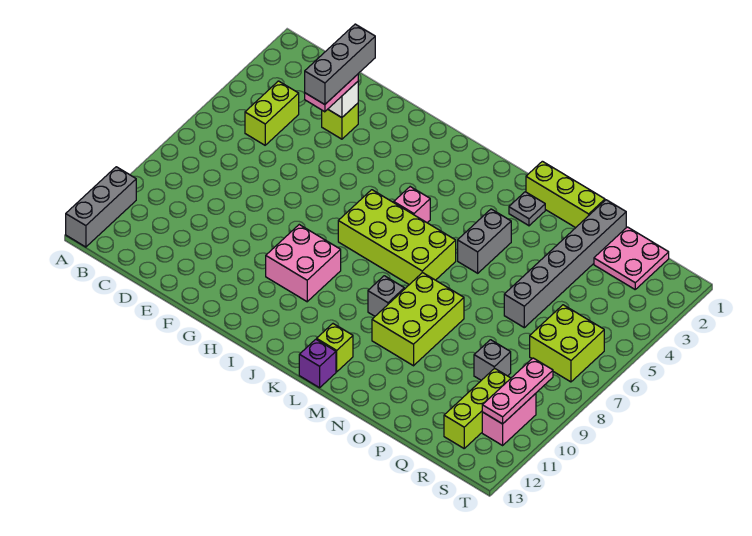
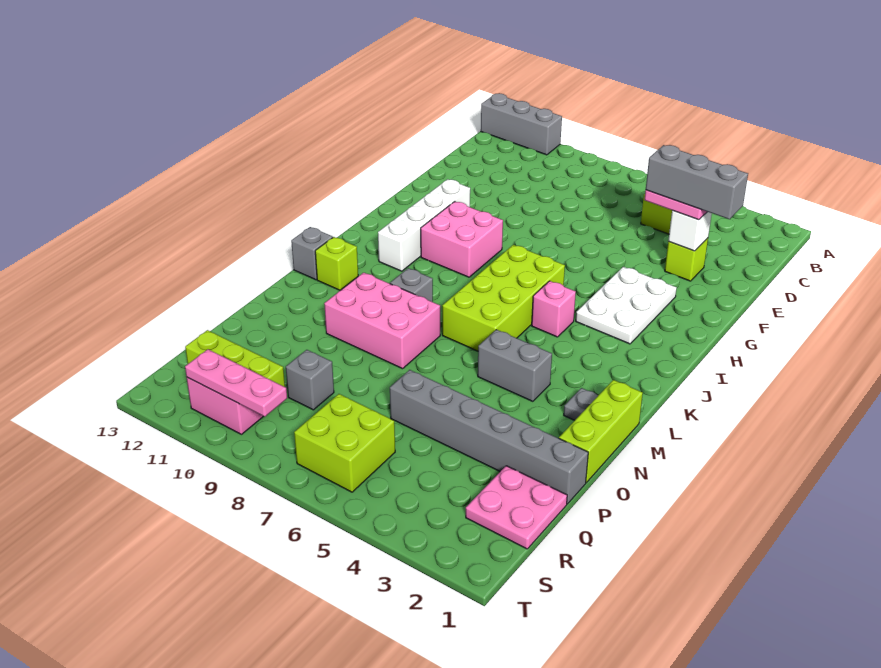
none -> white plate G3:I4 level 1
none -> white brick G11:J11 level 1
purple brick L13 level 1 -> grey brick L13 level 1
lime brick M8:N10 level 1 -> pink brick M8:N10 level 1

